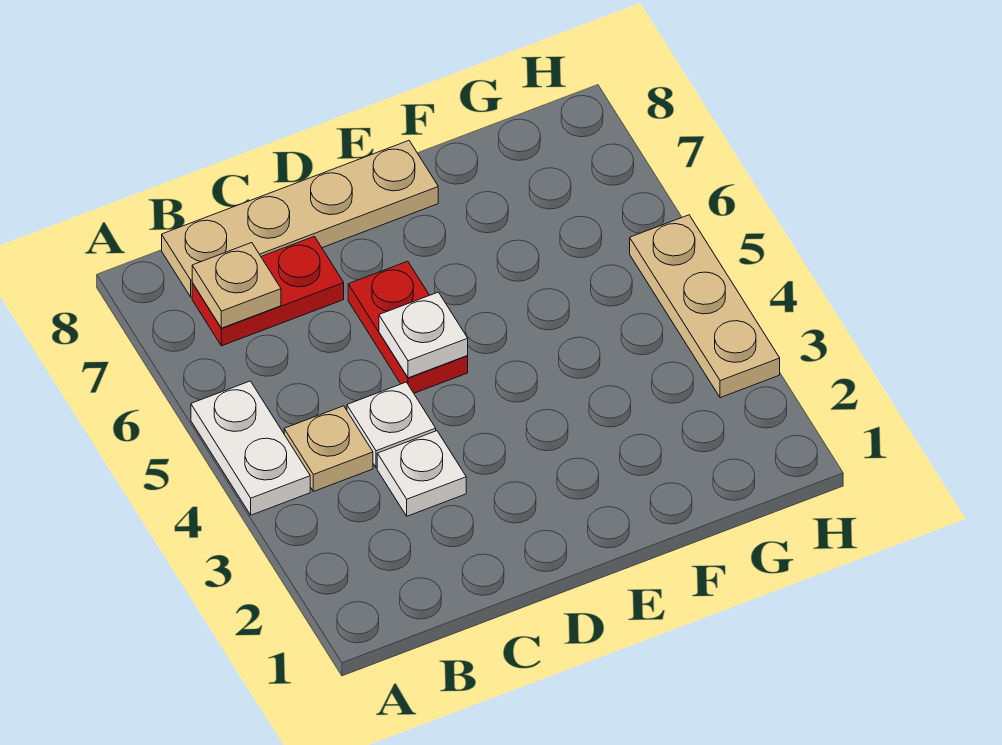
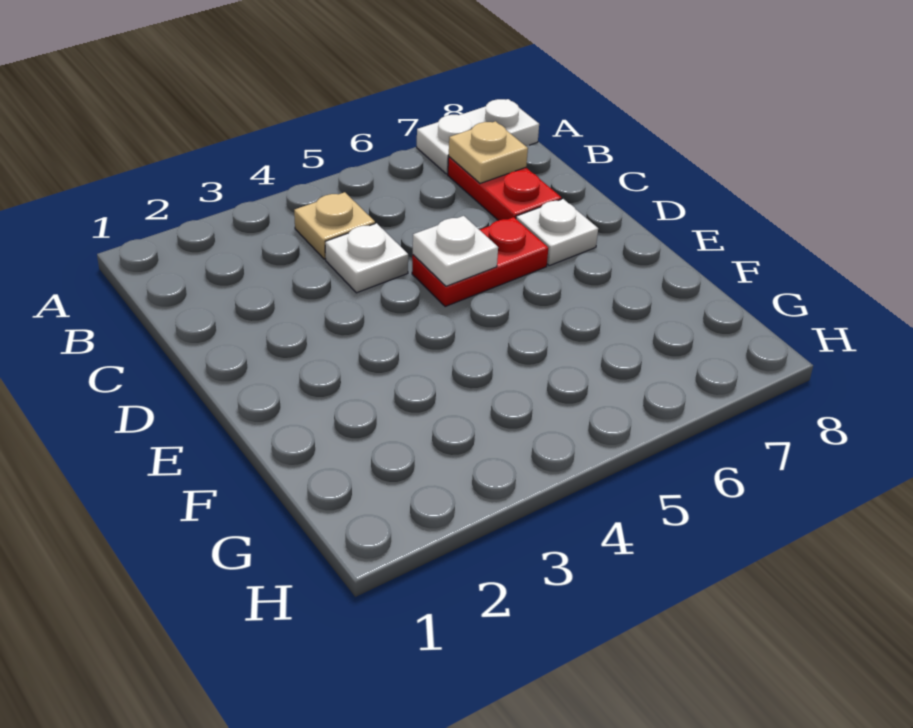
white plate A4:A5 level 1 -> white plate A7:A8 level 1
tan plate B8:E8 level 1 -> none
white plate C3 level 1 -> white plate D7 level 1
tan plate H3:H5 level 1 -> none

